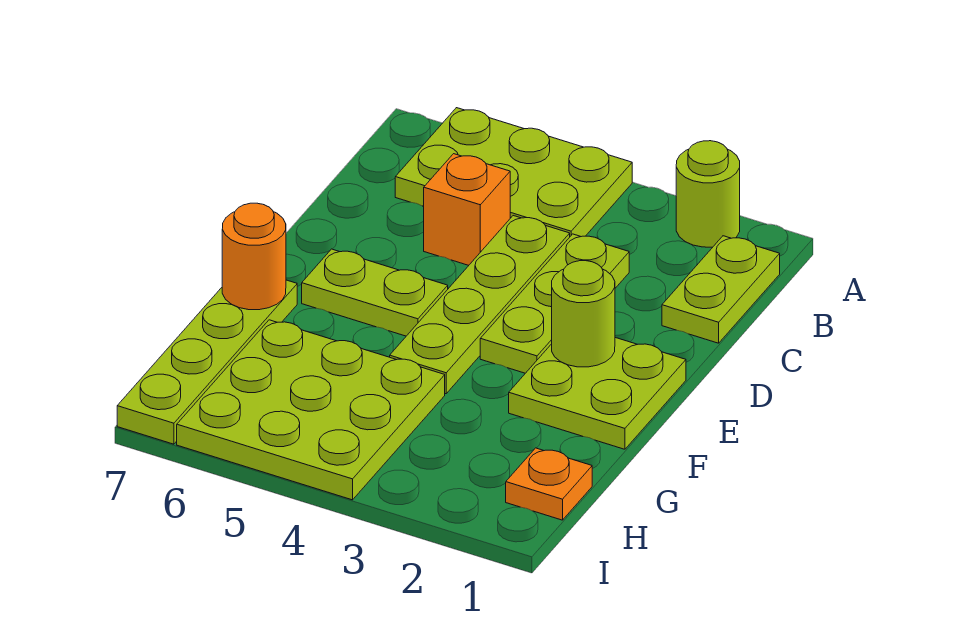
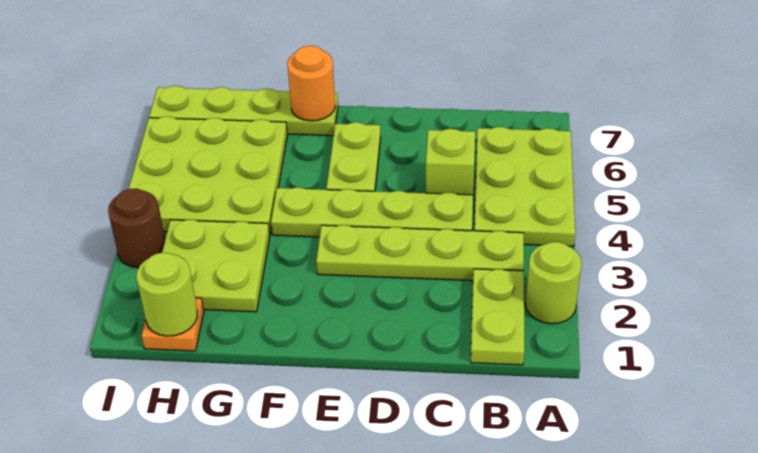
lime plate B1:C1 level 1 -> lime plate B1:B2 level 1
lime plate C3:E3 level 1 -> lime plate B3:E3 level 1
orange brick C5 level 1 -> lime brick C5 level 1
lime plate E1:F2 level 1 -> lime plate G2:H3 level 1
lime round brick E2 level 2 -> lime round brick H1 level 2
none -> brown round brick I3 level 1

